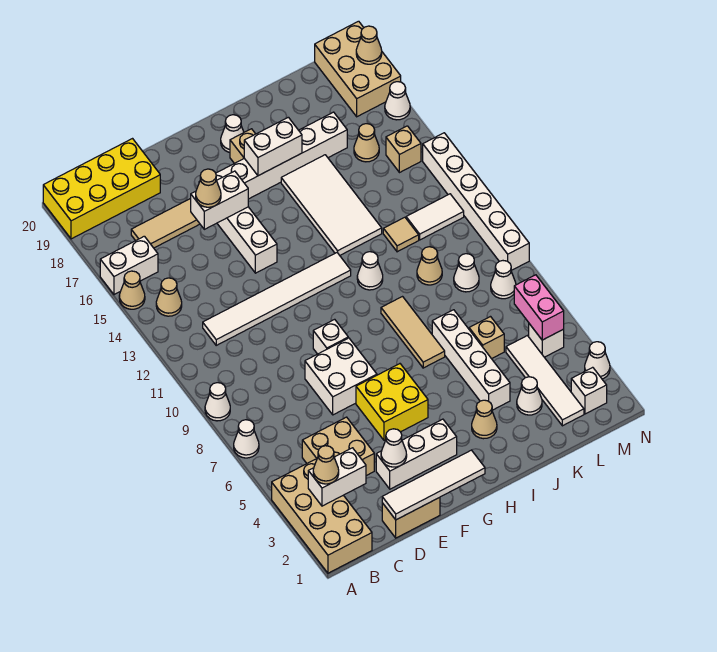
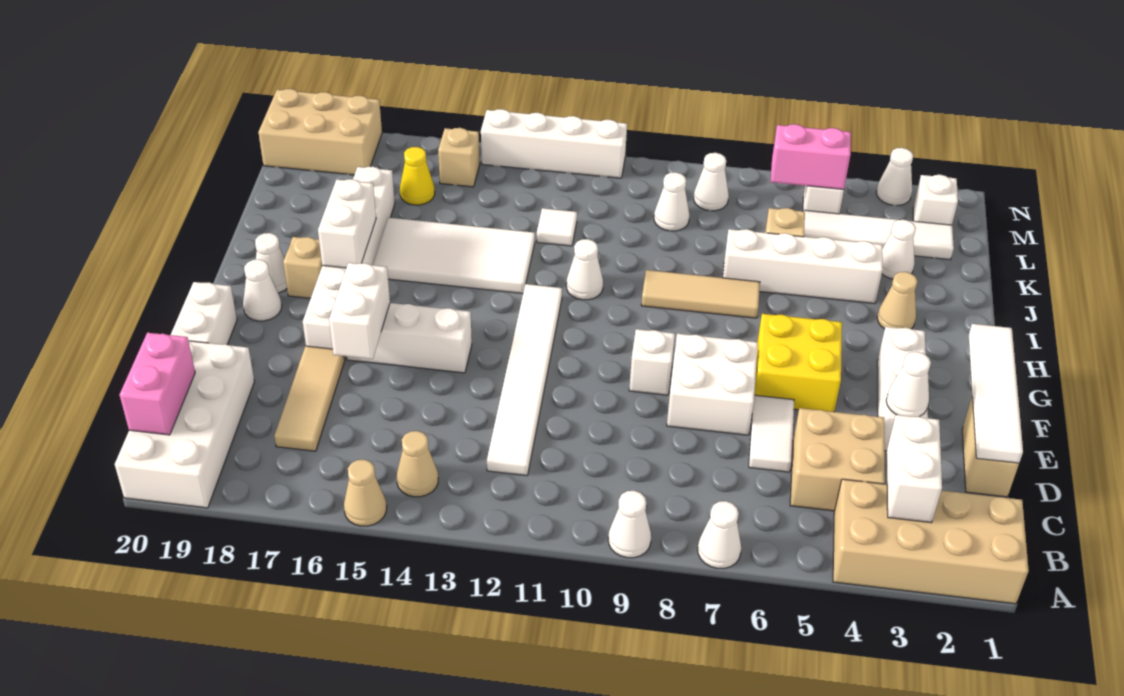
white brick A16:B16 level 1 -> white brick E20:F20 level 1
yellow brick A19:D20 level 1 -> white brick A19:D20 level 1
tan cone B3 level 3 -> none
none -> pink brick B20:C20 level 2
tan cone E16 level 3 -> none
tan cone K10 level 1 -> none
tan tile K12 level 1 -> white tile K12 level 1
white tile L12:M12 level 1 -> white tile D6:E6 level 1
tan cone L16 level 1 -> yellow cone L16 level 1
white brick N9:N14 level 1 -> white brick N11:N14 level 1
white cone N17 level 1 -> white cone G19 level 1
tan cone N19 level 2 -> none

